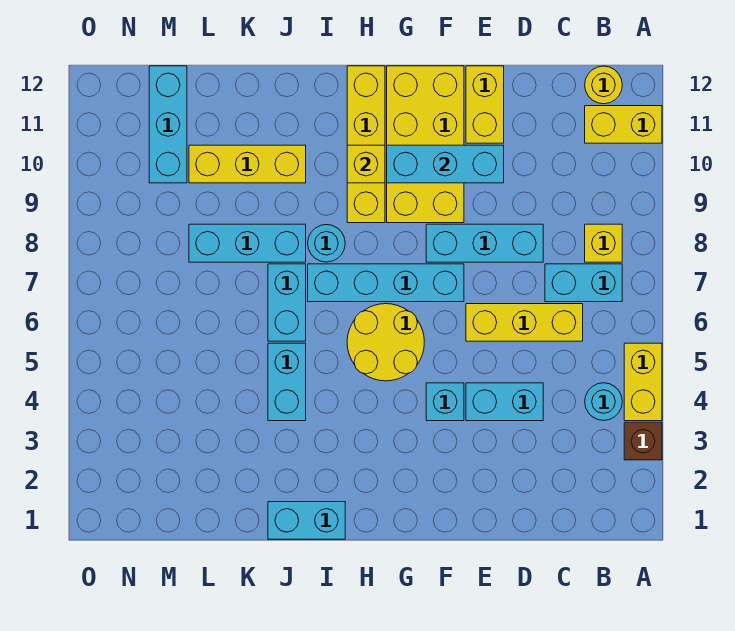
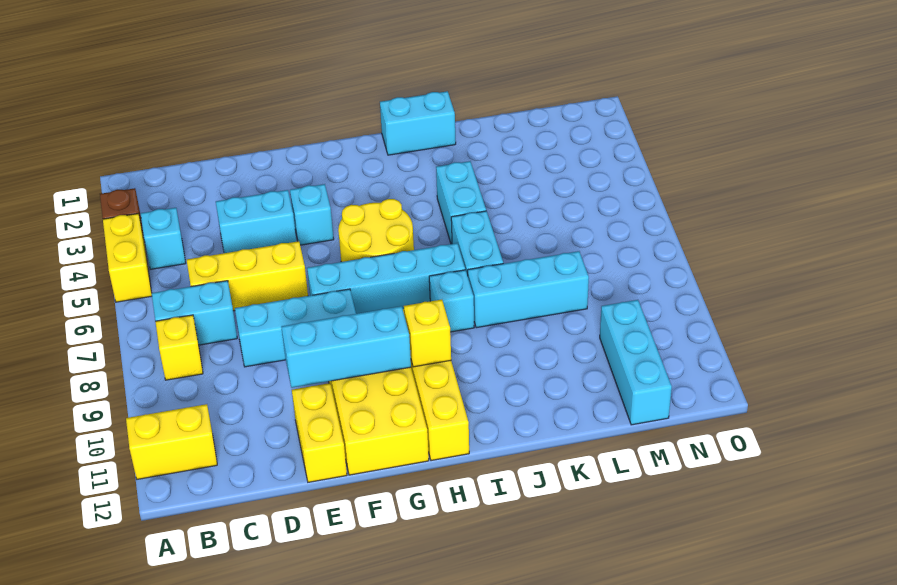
cyan round brick B4 level 1 -> cyan brick B4 level 1
yellow round brick B12 level 1 -> none
cyan round brick I8 level 1 -> cyan brick I8 level 1
yellow brick J10:L10 level 1 -> none

